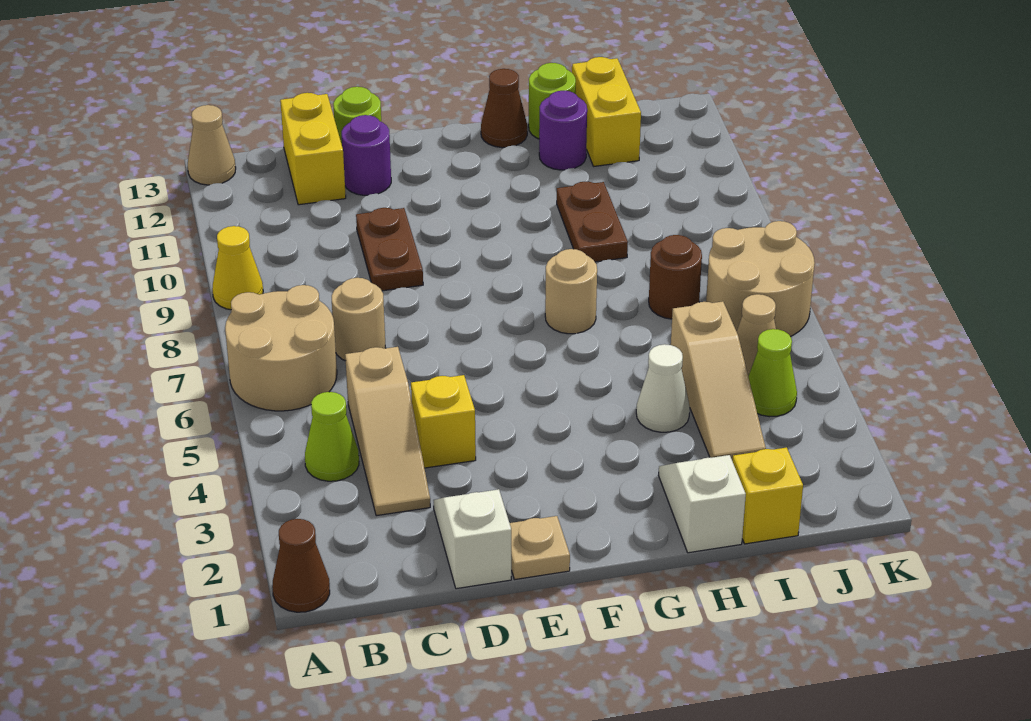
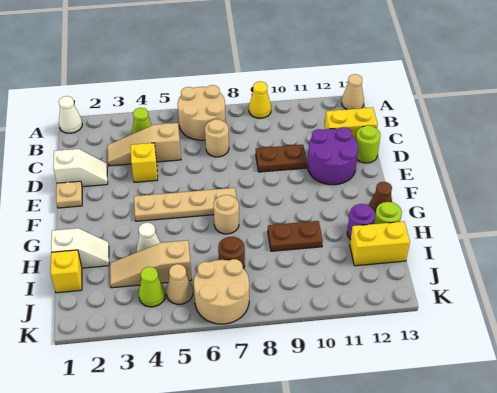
brown cone A1 level 1 -> white cone A1 level 1
purple round brick D12 level 1 -> purple round brick D11:E12 level 1
none -> tan plate F4:F7 level 1

